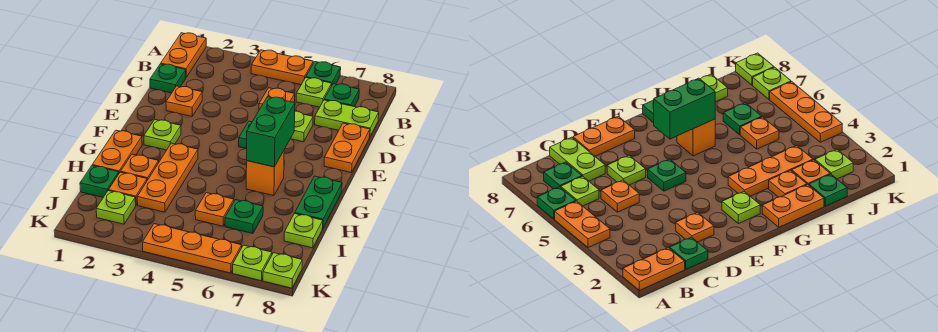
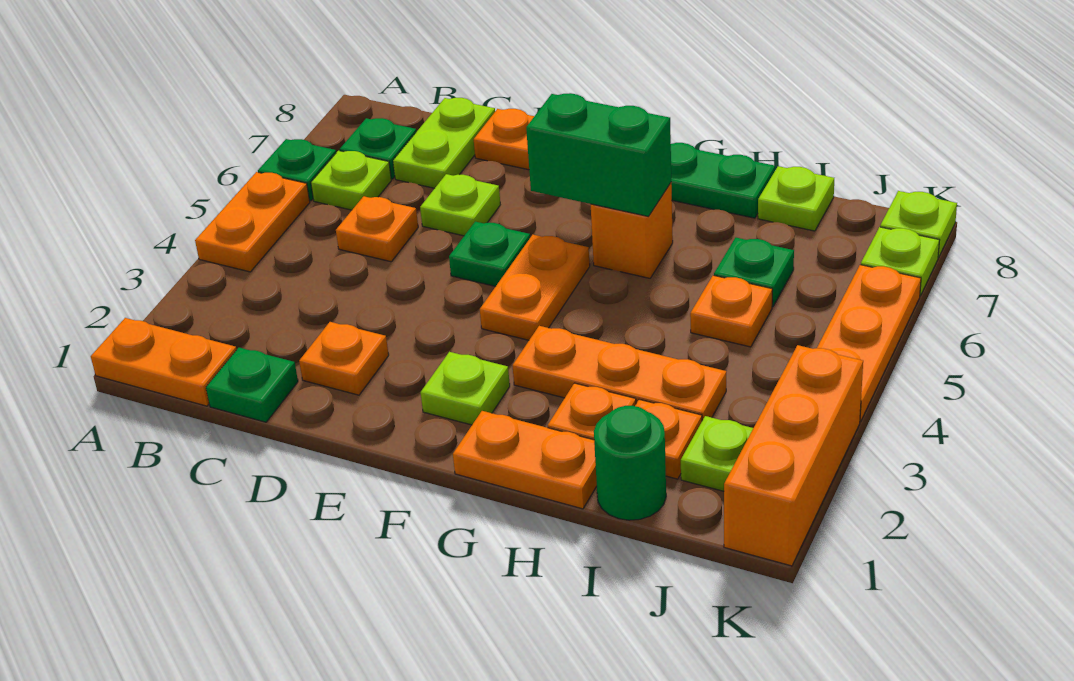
none -> orange plate F4:F5 level 1
green plate I1 level 1 -> green round brick I1 level 1
none -> orange brick K1:K3 level 1

